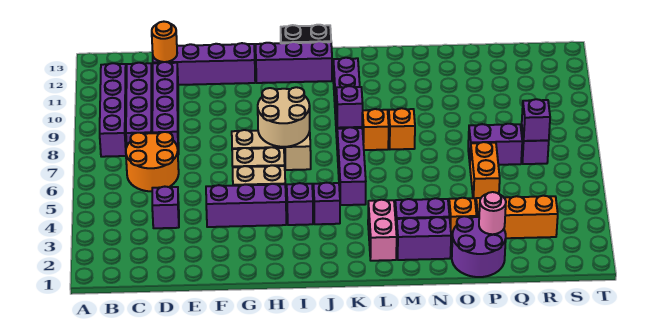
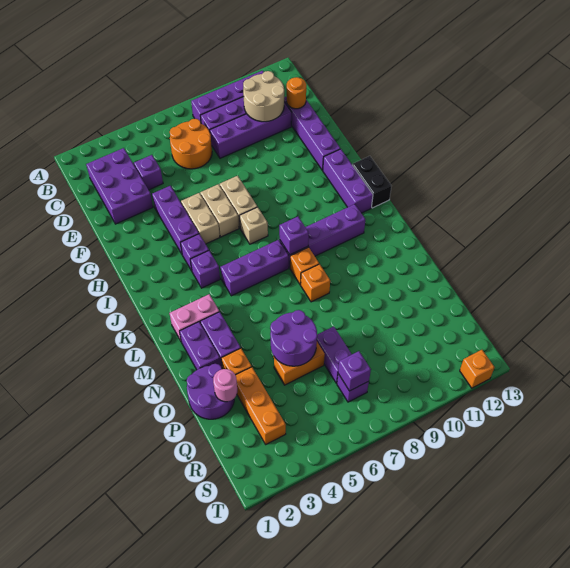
none -> purple brick C2:E3 level 1
tan round brick H7:I8 level 2 -> tan round brick C10:D11 level 2
none -> purple round brick O5:P6 level 2
none -> orange brick T12 level 1

